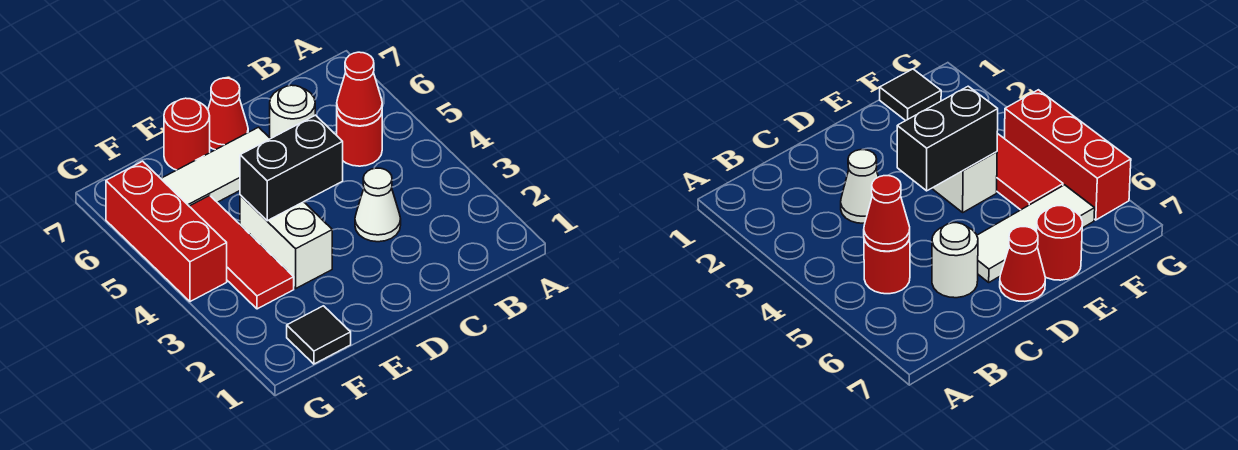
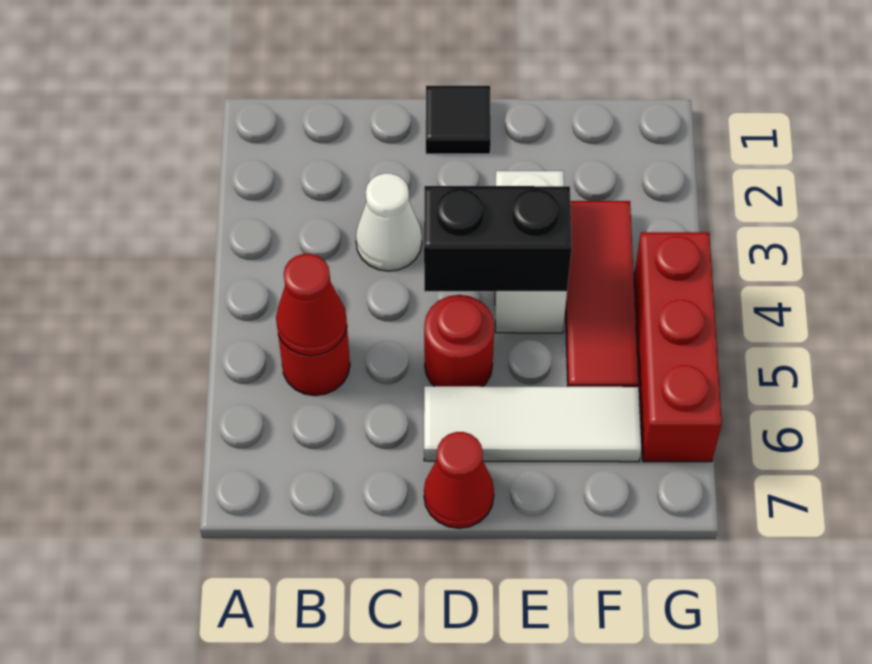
white round brick C6 level 1 -> none
red round brick E7 level 1 -> red round brick D5 level 1
black tile F1 level 1 -> black tile D1 level 1

